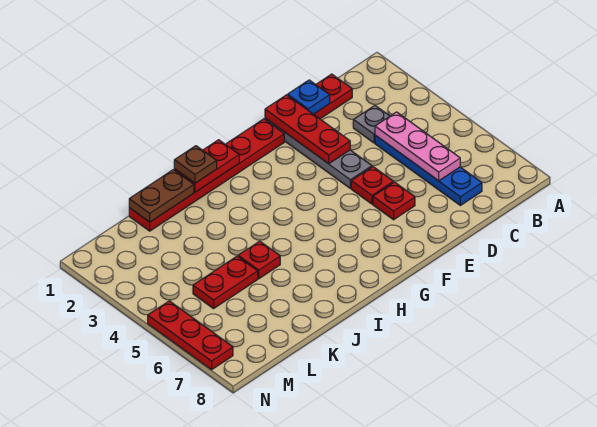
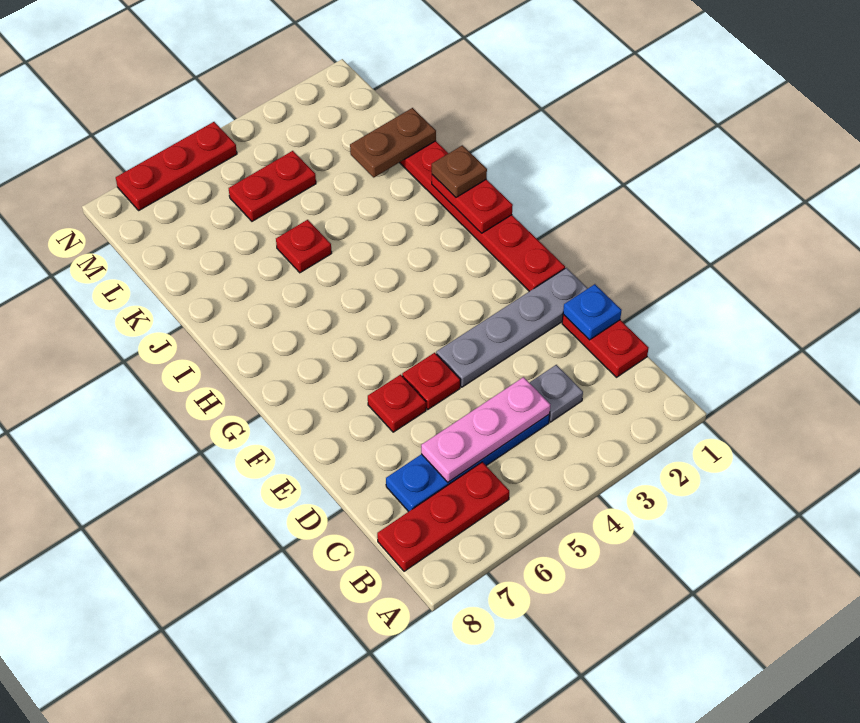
red plate E1:E3 level 2 -> red plate B6:B8 level 1
brown plate J1:K1 level 2 -> brown plate K1:K2 level 2
red plate K5:L5 level 1 -> red plate L4:L5 level 1

